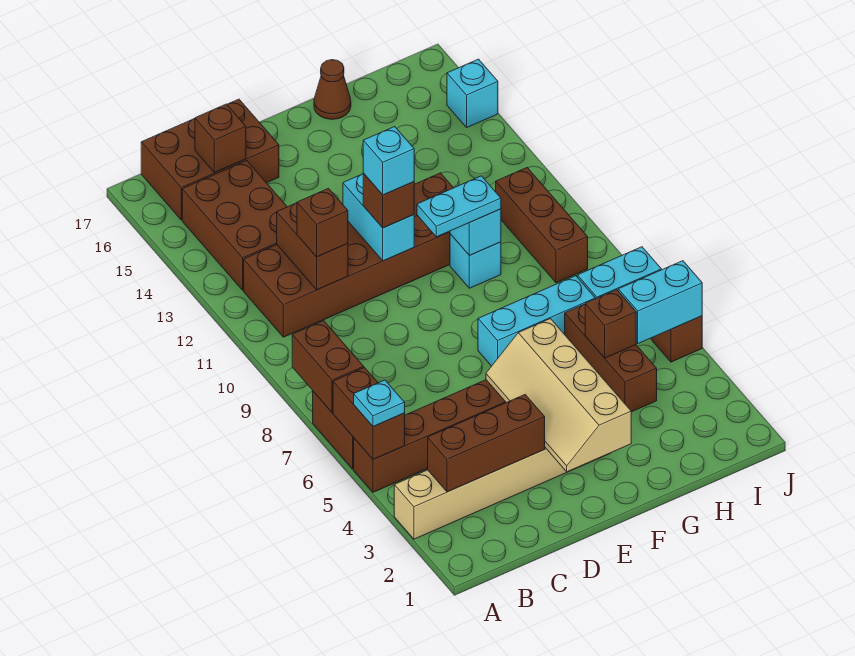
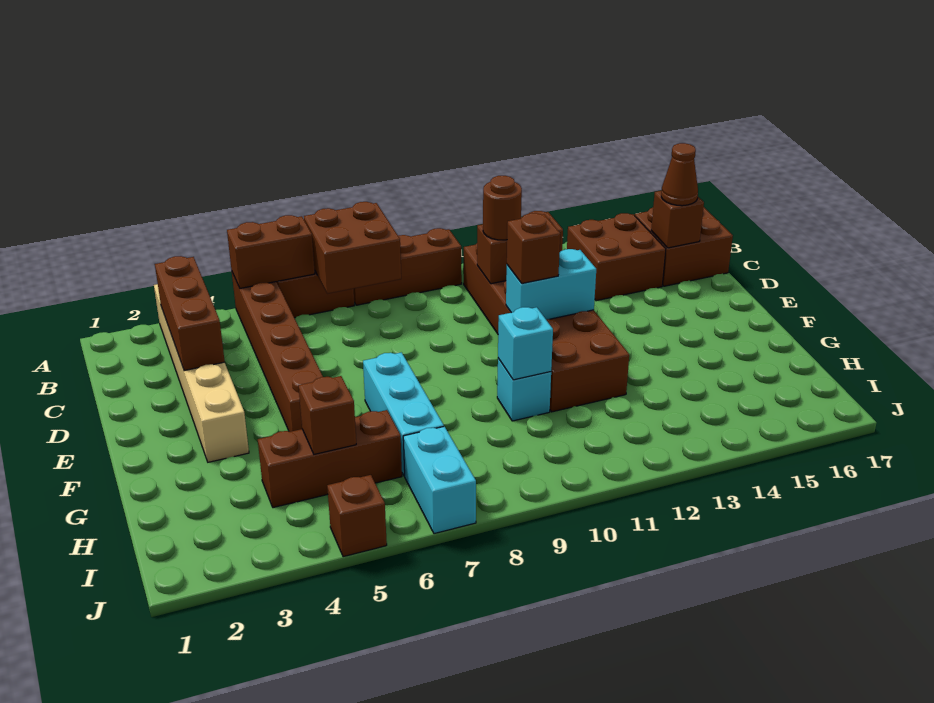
cyan plate A5 level 3 -> none
brown brick A7:A8 level 2 -> brown brick A7:B8 level 2
brown brick B13:C15 level 1 -> brown brick B14:C15 level 1
brown brick B16:D17 level 1 -> brown brick B16:C17 level 1
brown brick C11 level 3 -> brown round brick C11 level 3
tan slope E2:F5 level 2 top F -> none
cyan brick E11 level 4 -> none
cyan plate F10:G10 level 3 -> none
brown cone G17 level 1 -> brown cone C16 level 3
cyan brick I5:J5 level 2 -> none
brown brick I9:I11 level 1 -> brown brick A8:A10 level 1
cyan brick J15 level 1 -> none

